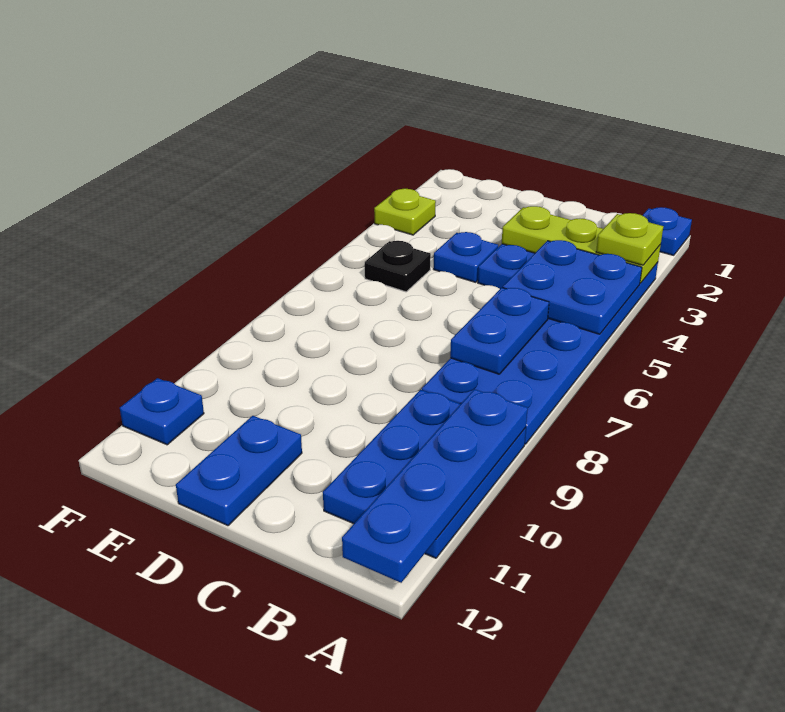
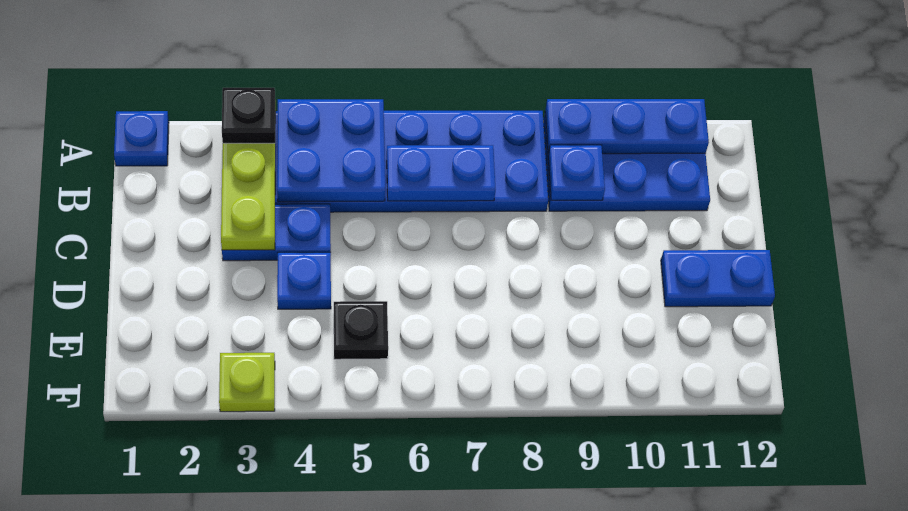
lime plate A3 level 3 -> black plate A3 level 3
blue plate A9:A12 level 2 -> blue plate A9:A11 level 2
blue plate F11 level 1 -> blue plate B9 level 2

